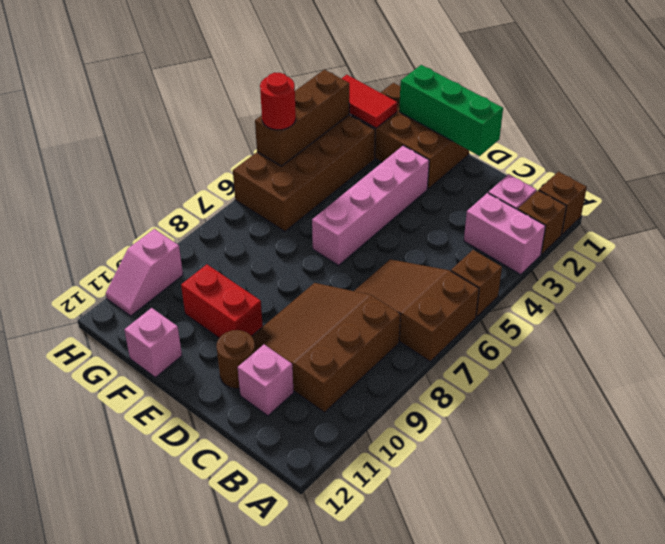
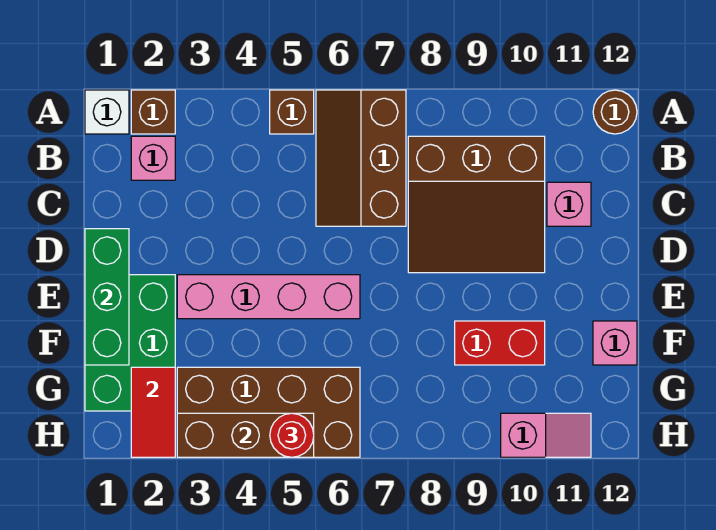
brown brick A1 level 1 -> white brick A1 level 1
pink brick A3:B3 level 1 -> none
brown slope A6:C7 level 1 top A -> brown slope A6:C7 level 1 top 7
brown round brick D11 level 1 -> brown round brick A12 level 1
brown brick E1:G2 level 1 -> green brick E1:G2 level 1
red brick E10:F10 level 1 -> red brick F9:F10 level 1

